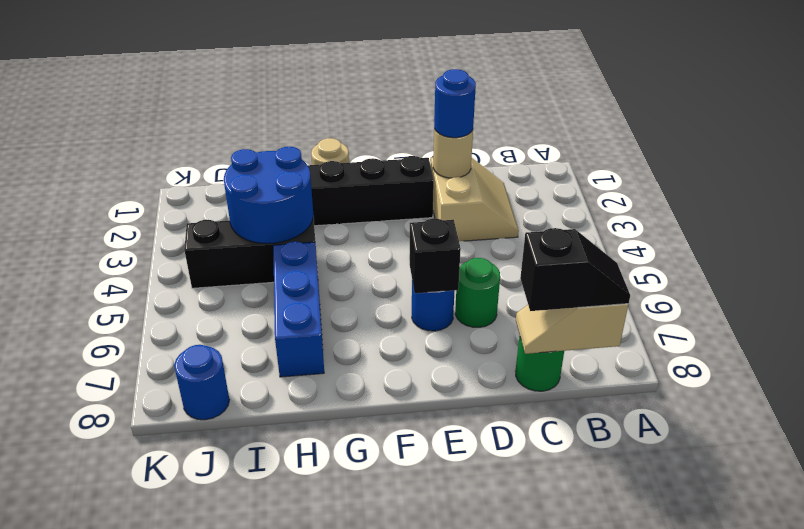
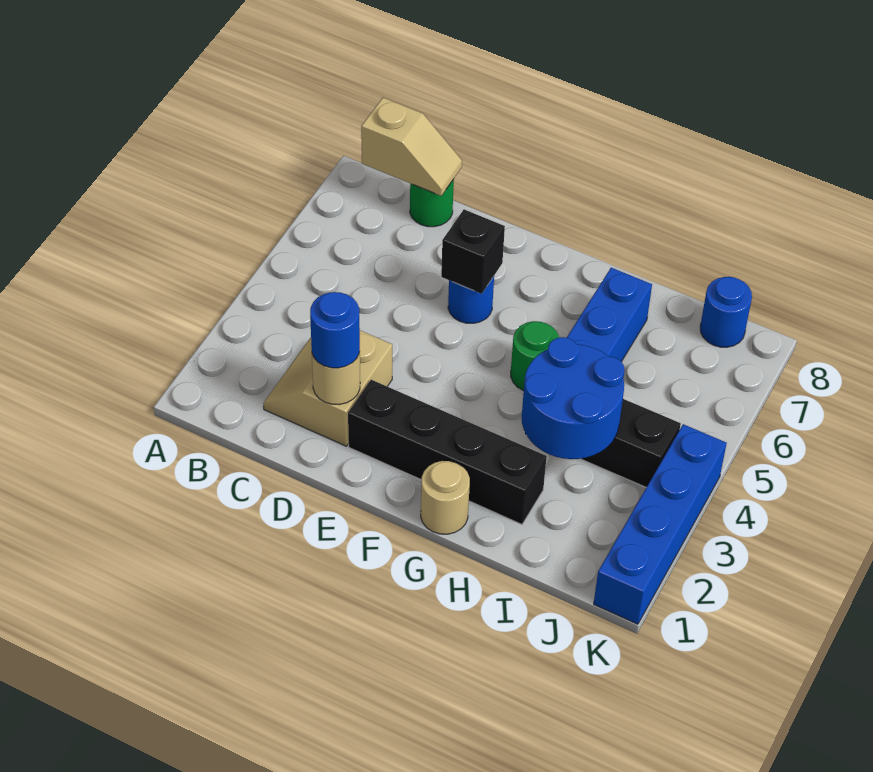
black slope B8:C8 level 3 top C -> none
green round brick D6 level 1 -> green round brick G5 level 1
none -> blue brick K1:K4 level 1

